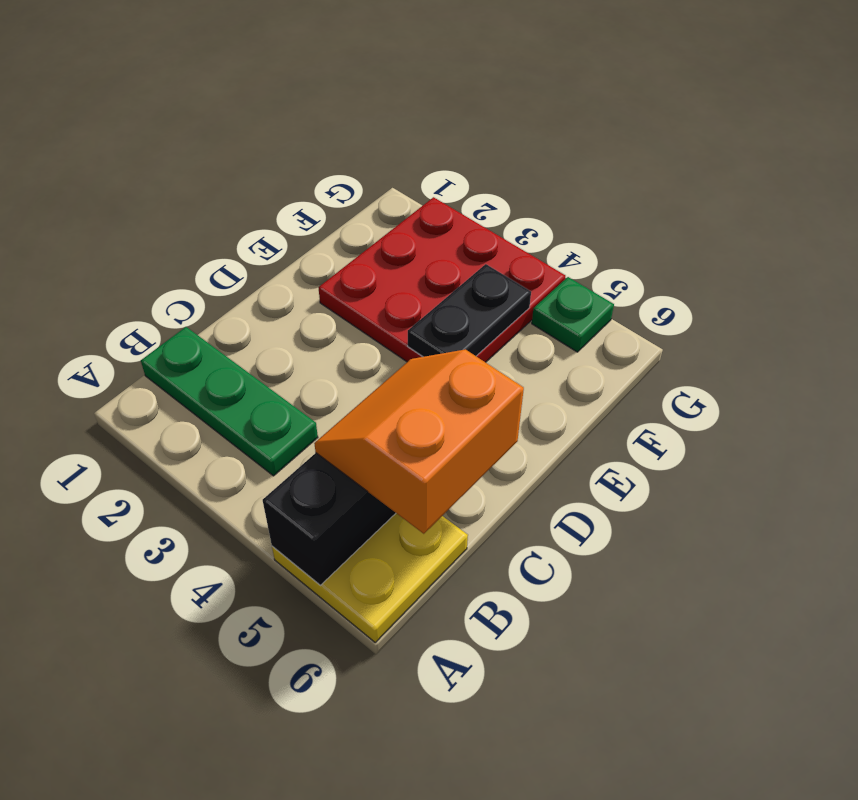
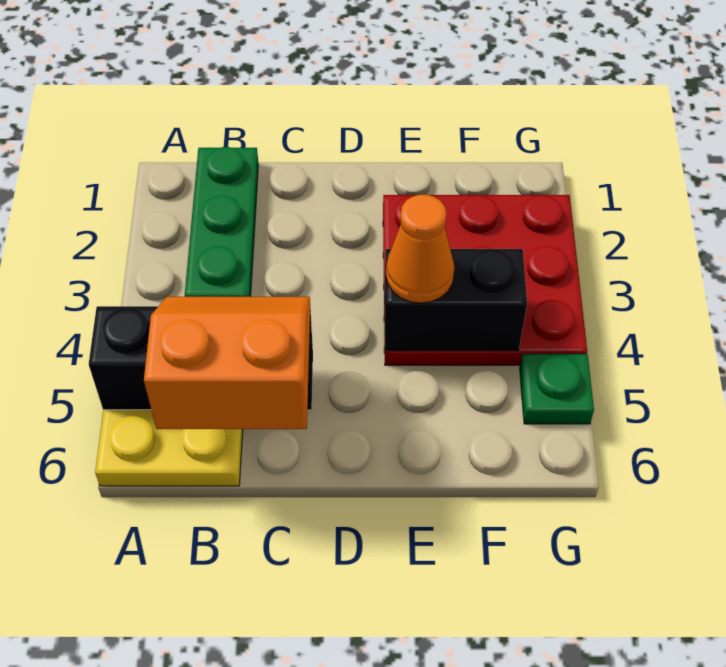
black plate E4:F4 level 2 -> black brick E4:F4 level 2
none -> orange cone E4 level 3

